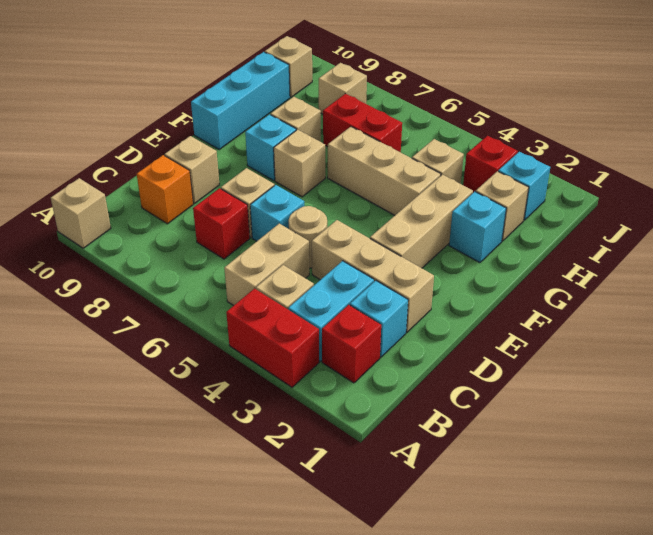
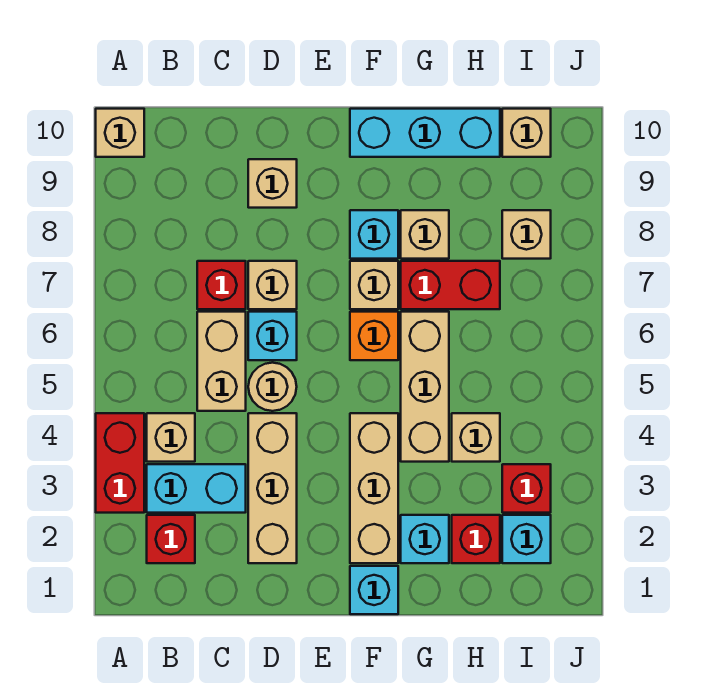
tan brick B5:C5 level 1 -> tan brick C5:C6 level 1
cyan brick C2 level 1 -> cyan brick F1 level 1
orange brick C9 level 1 -> orange brick F6 level 1
tan brick E3:G3 level 1 -> tan brick F2:F4 level 1
tan brick H2 level 1 -> red brick H2 level 1
red brick H6:H7 level 1 -> red brick G7:H7 level 1

